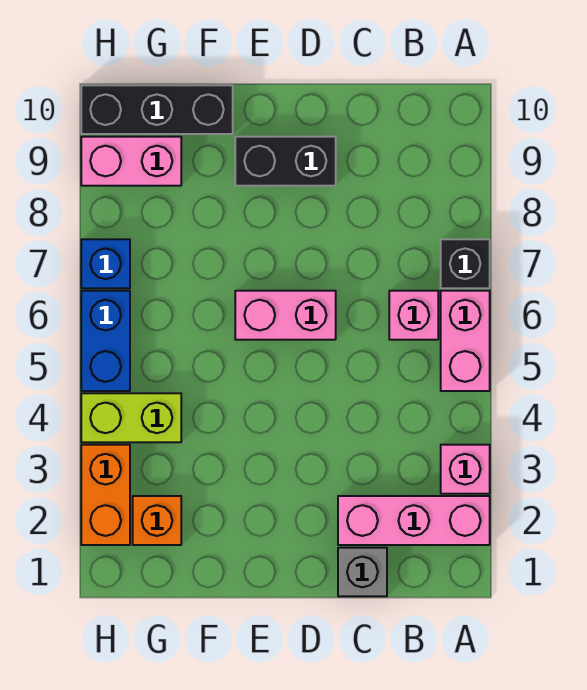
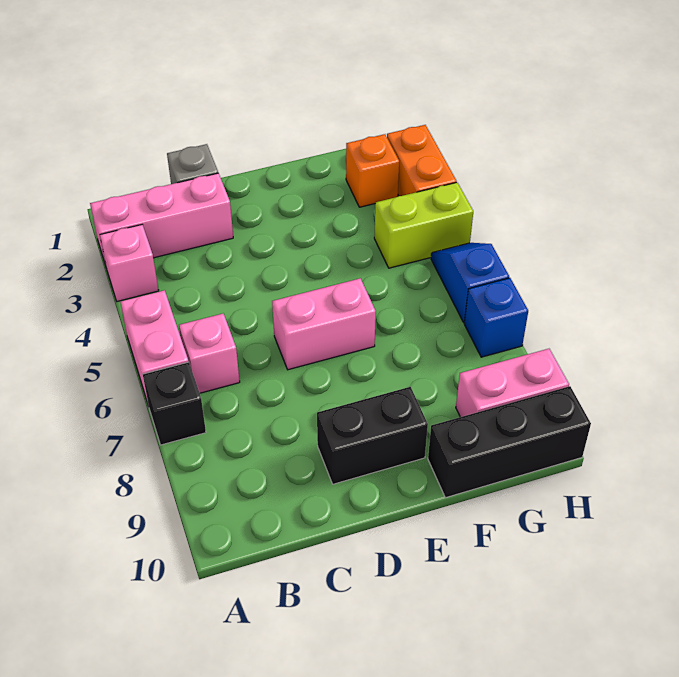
blue brick H5:H6 level 1 -> blue slope H5:H6 level 1 top 6

